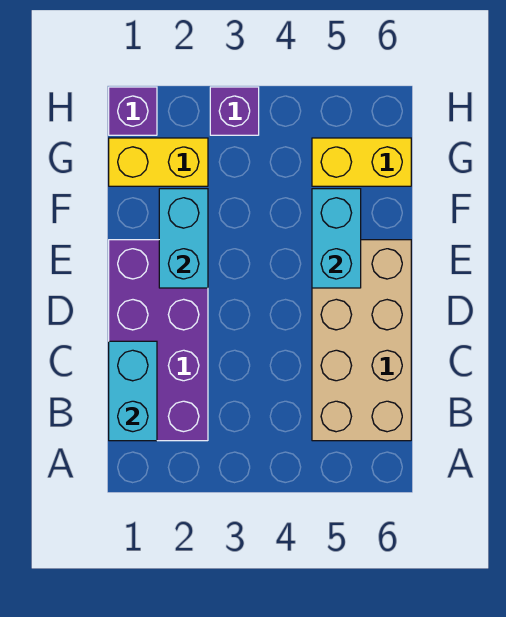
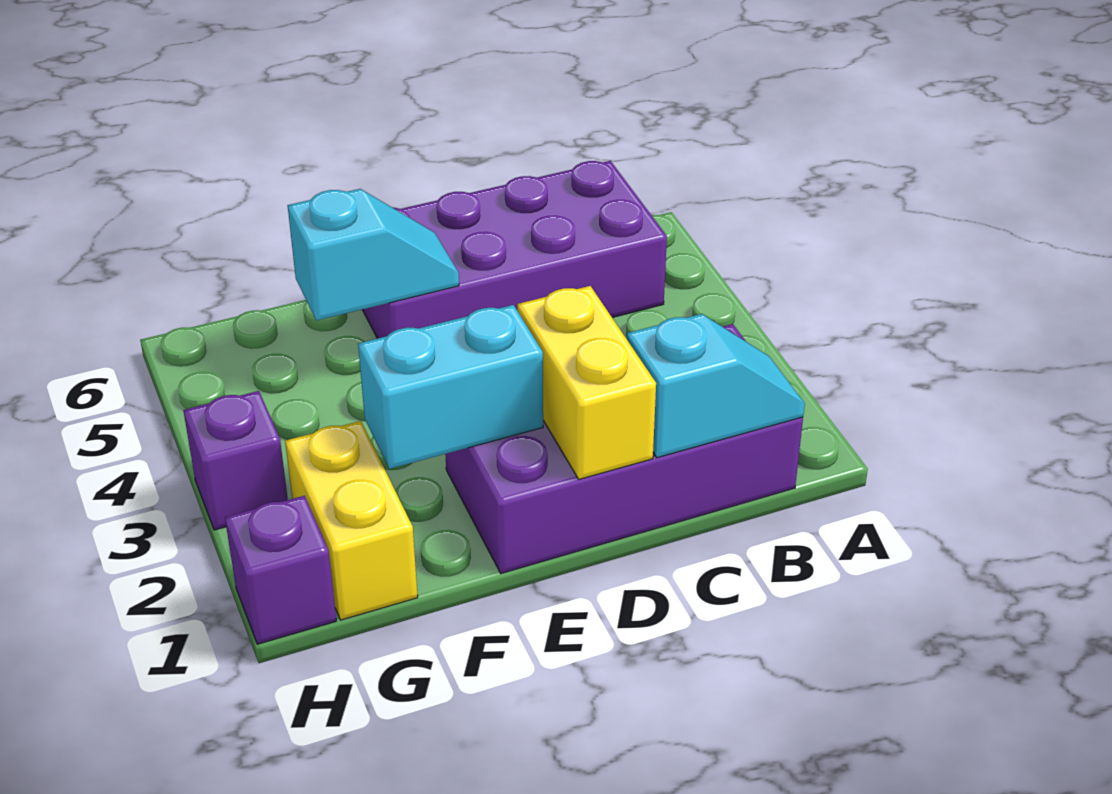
cyan brick B1:C1 level 2 -> cyan slope B1:C1 level 2 top C
tan brick B5:E6 level 1 -> purple brick B5:E6 level 1
cyan brick E5:F5 level 2 -> cyan slope E5:F5 level 2 top F
yellow brick G5:G6 level 1 -> yellow brick D1:D2 level 2

